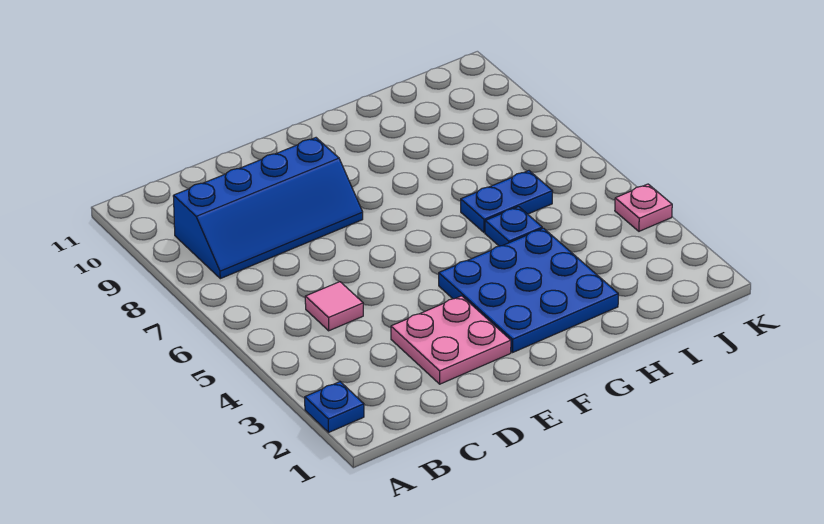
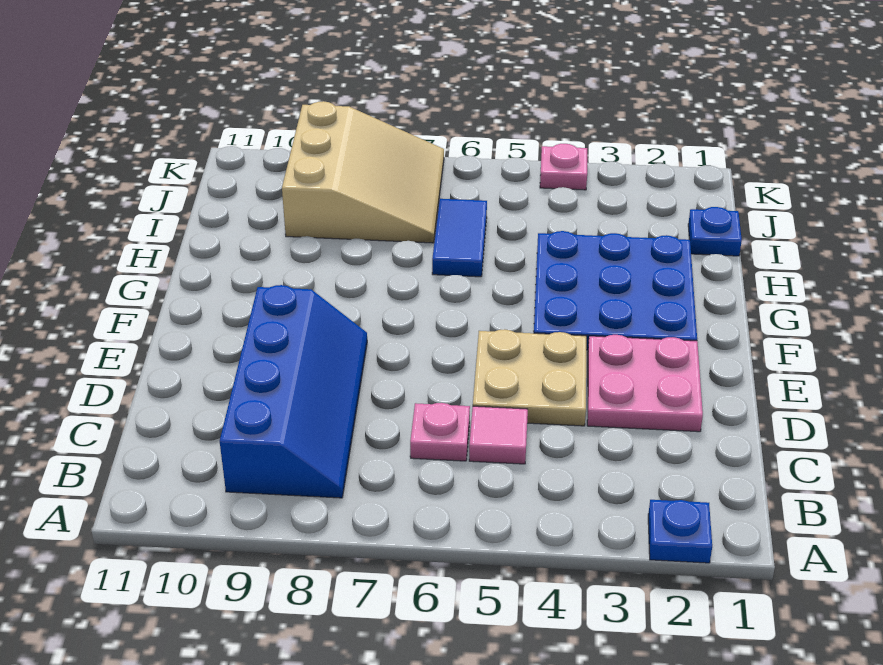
none -> pink plate C6 level 1
none -> tan plate D4:E5 level 1
blue plate H5 level 1 -> blue plate I1 level 1
blue plate H6:I6 level 1 -> blue tile H6:I6 level 1
none -> tan slope I7:K9 level 1 top 9

